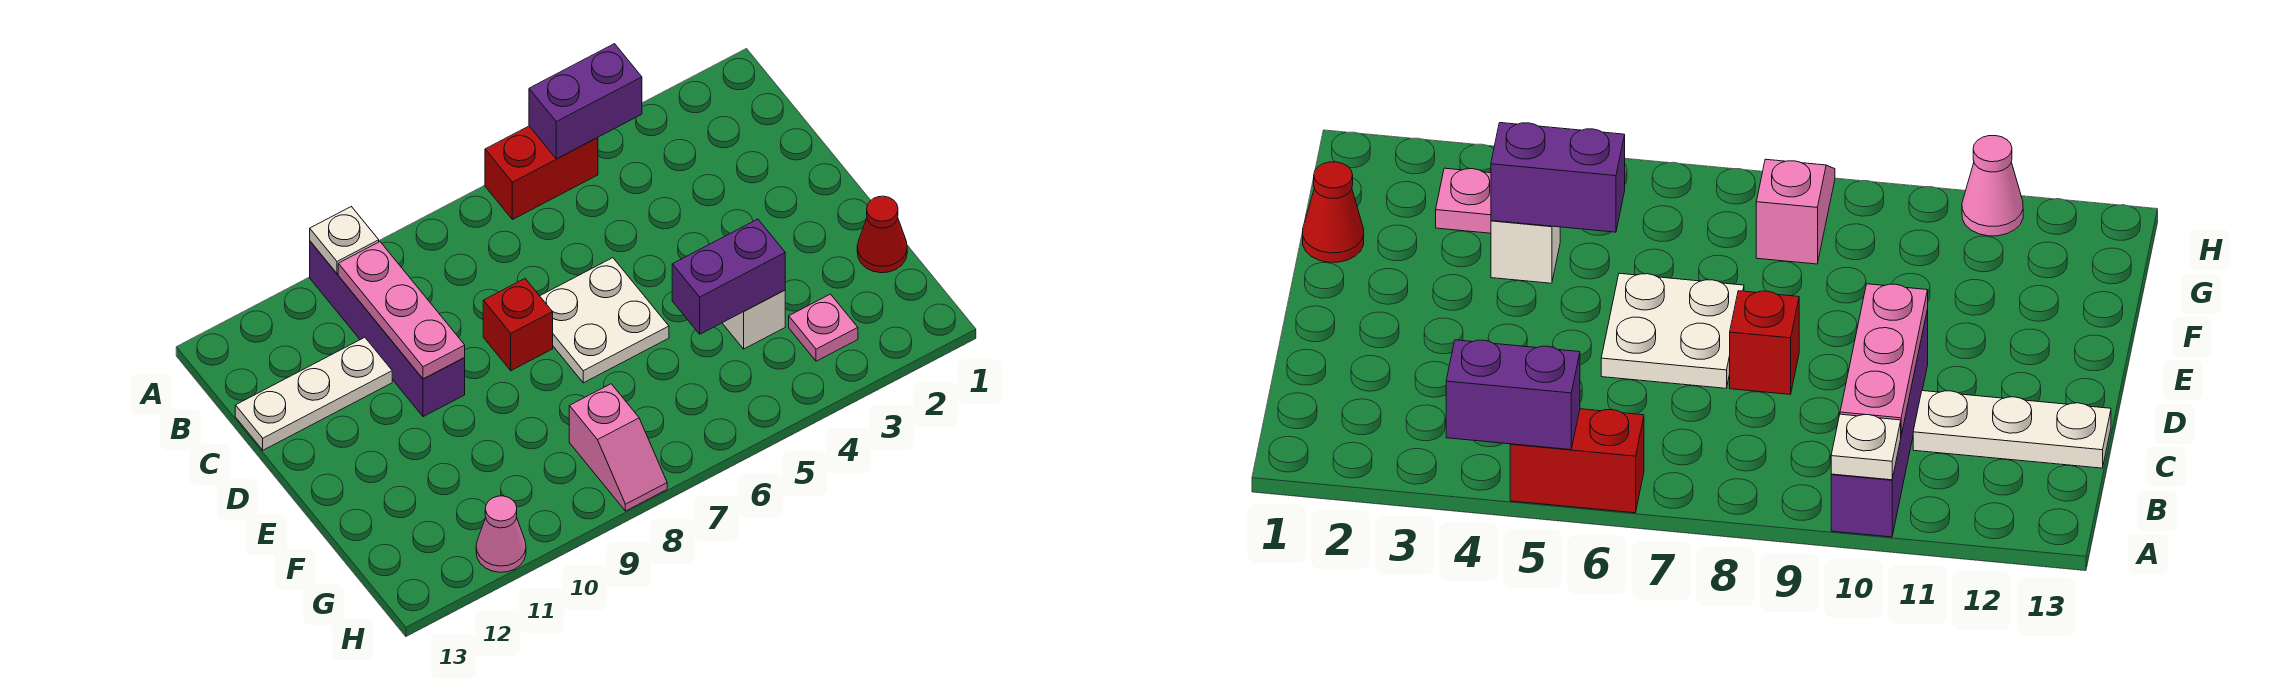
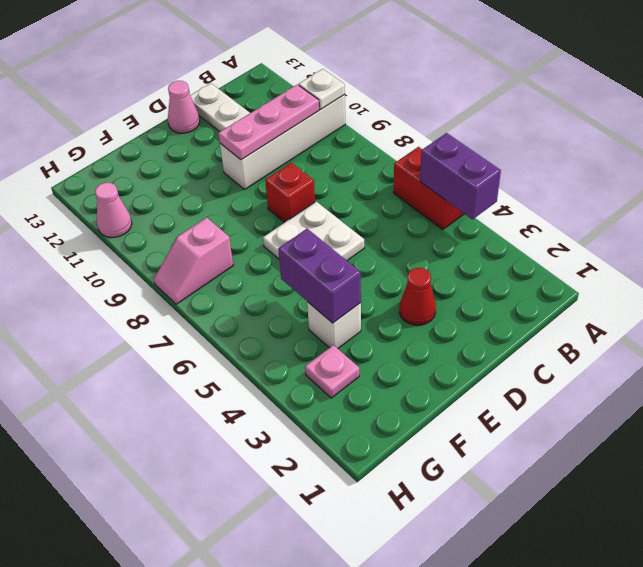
purple brick A10:D10 level 1 -> white brick A10:D10 level 1
none -> pink cone D13 level 1
red cone F1 level 1 -> red cone D3 level 1

